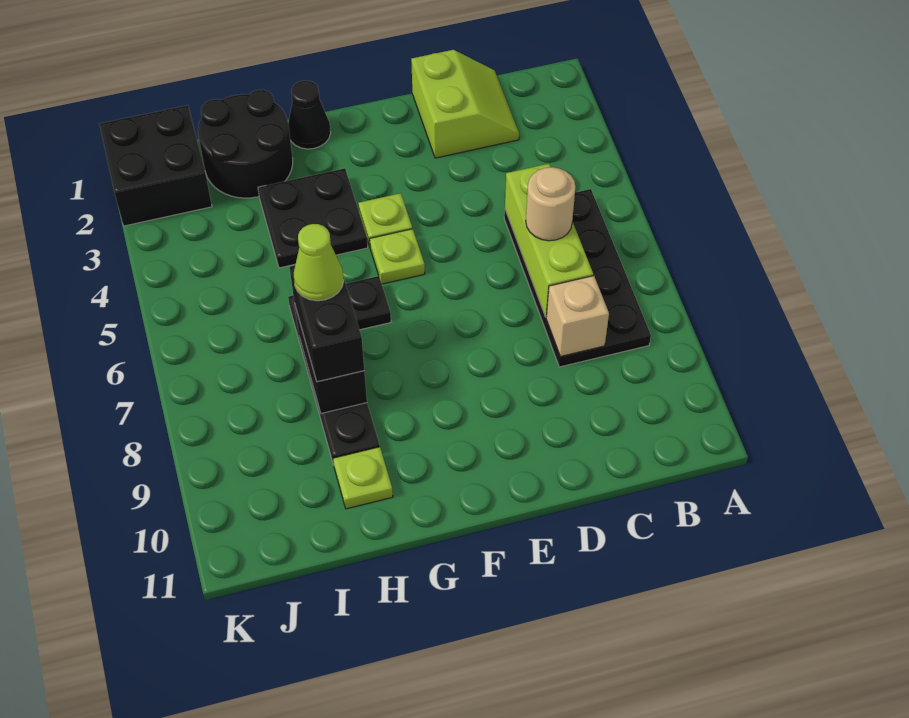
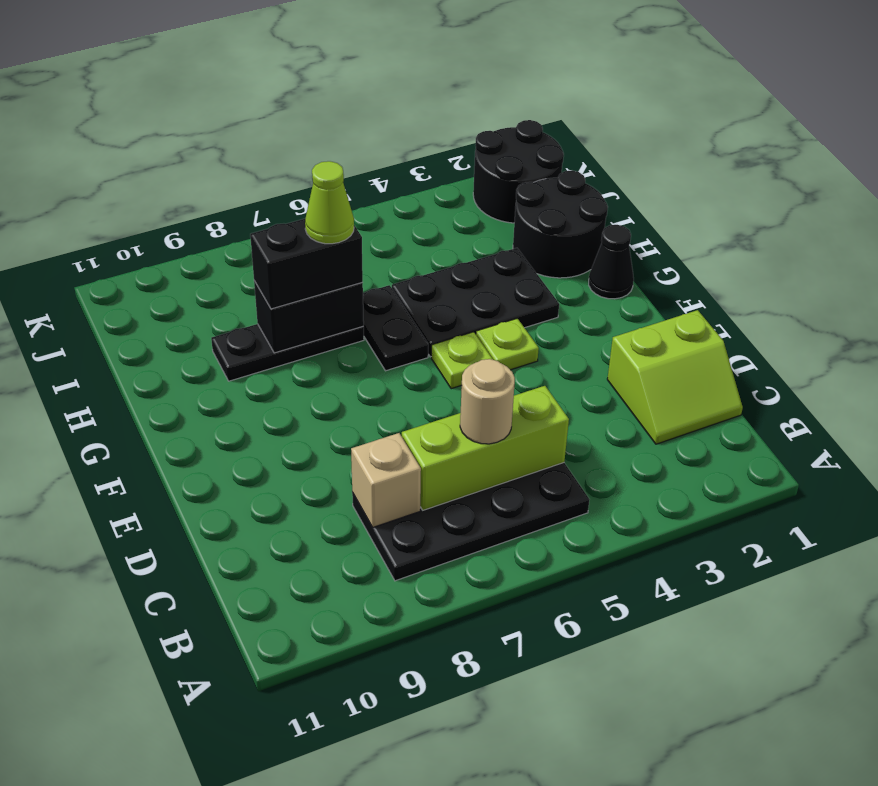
black plate G3:H4 level 1 -> black plate G3:H5 level 1
lime plate H10 level 1 -> none
black brick J1:K2 level 1 -> black round brick J1:K2 level 1

